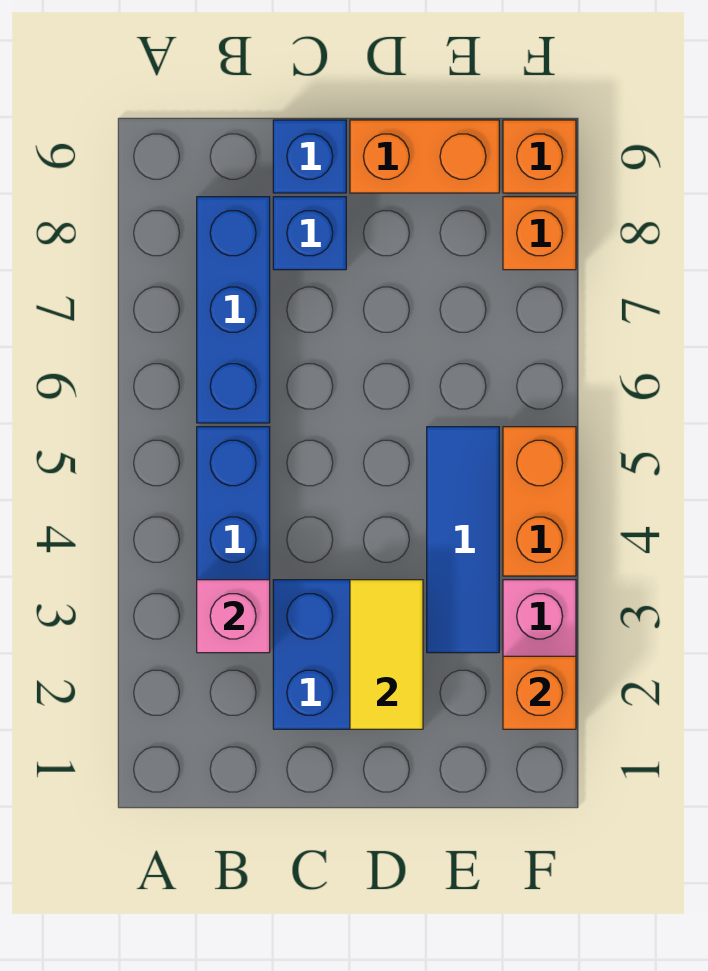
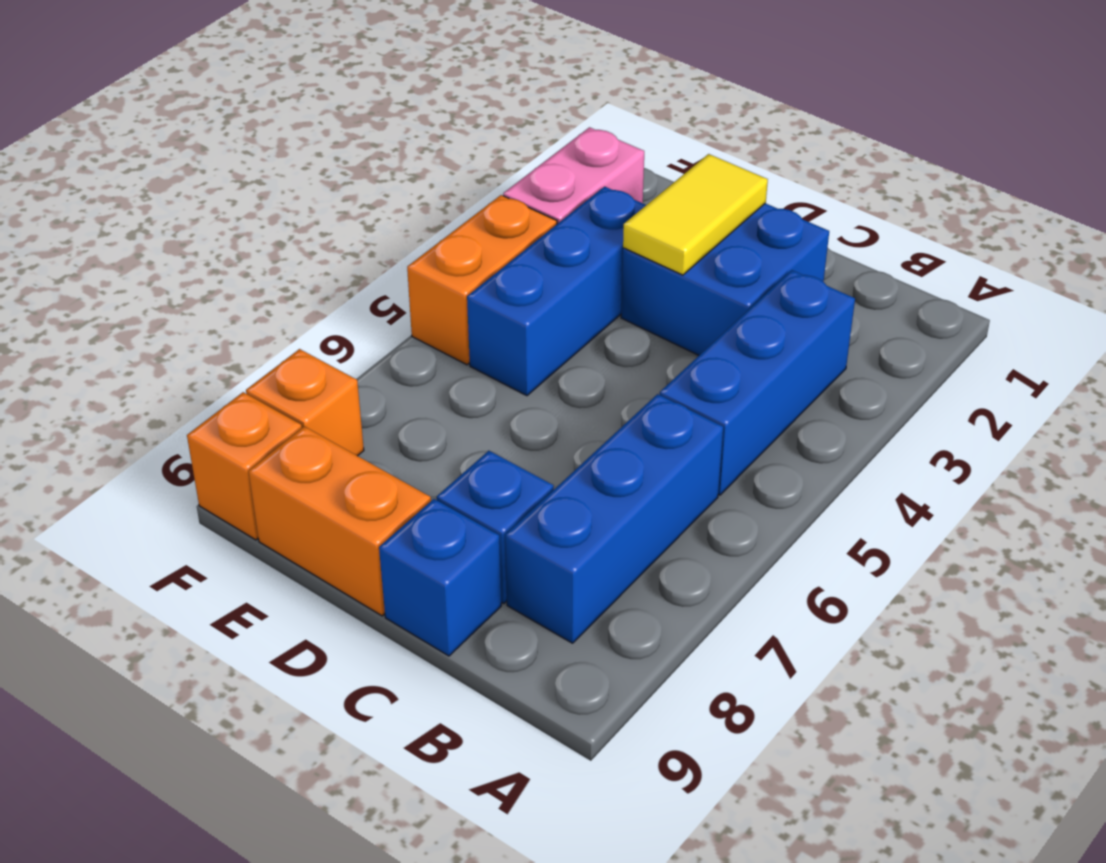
pink brick B3 level 2 -> none
blue tile E3:E5 level 1 -> blue brick E3:E5 level 1
orange brick F2 level 2 -> none

